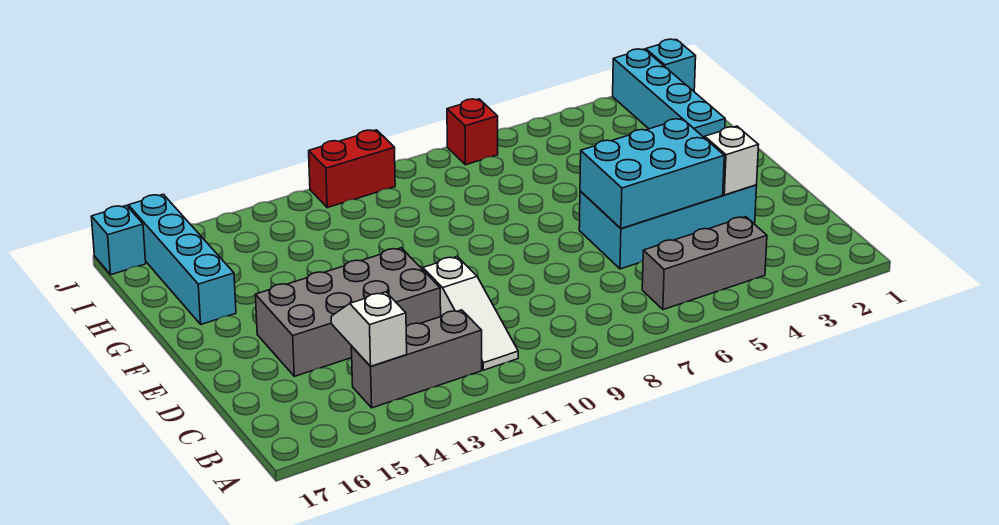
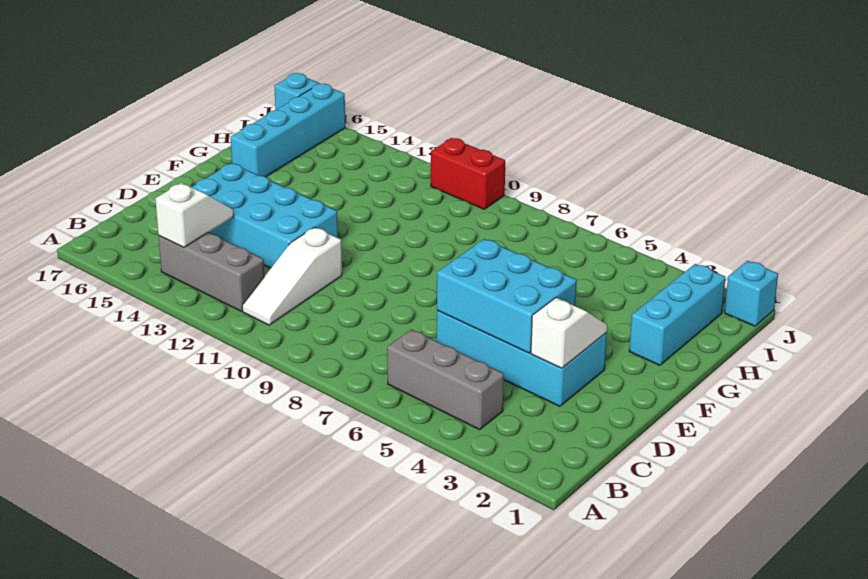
grey brick D12:E15 level 1 -> cyan brick D12:E15 level 1
cyan brick G2:J2 level 1 -> cyan brick G2:I2 level 1
red brick J7 level 1 -> none

